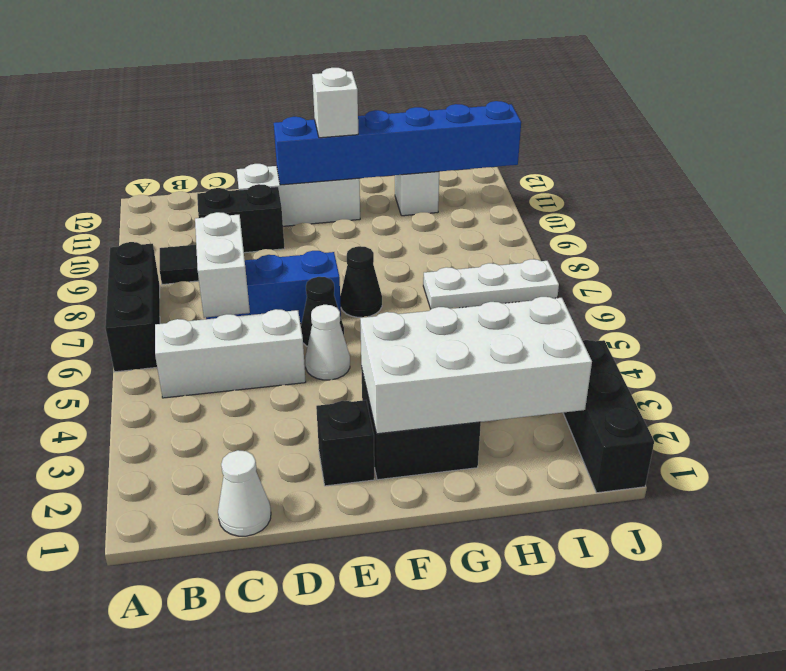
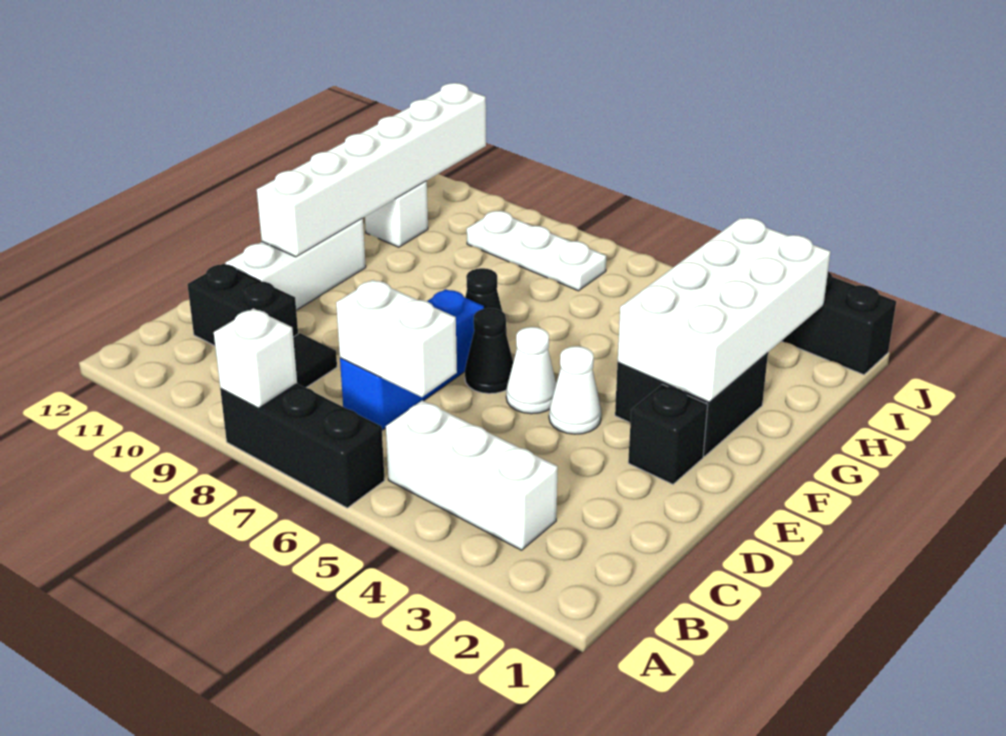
white brick B5:D5 level 1 -> white brick B3:B5 level 1
white cone C1 level 1 -> white cone E4 level 1
black brick C10:D10 level 1 -> black brick C10:C11 level 1
blue brick E11:J11 level 2 -> white brick E11:J11 level 2
white brick F11 level 3 -> white brick A8 level 2
white plate H7:J7 level 1 -> white plate I7:I9 level 1

